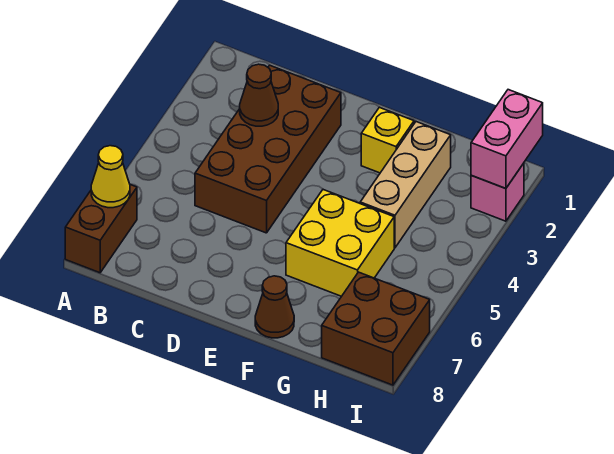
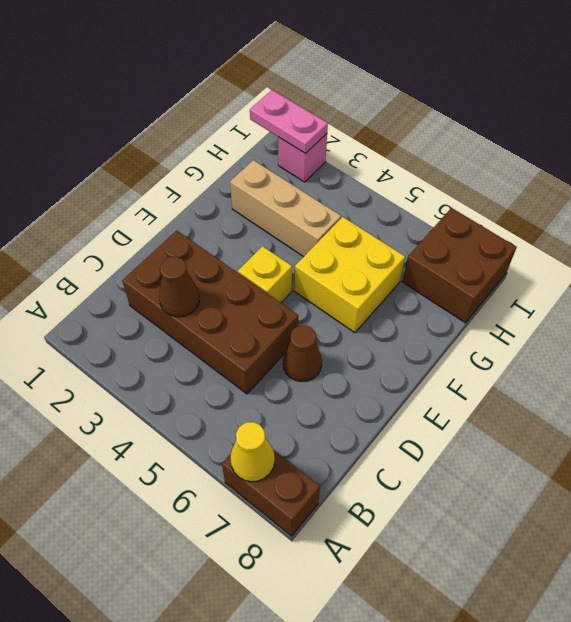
yellow brick F2 level 1 -> yellow brick E4 level 1
brown cone F8 level 1 -> brown cone D6 level 1
pink brick I1:I2 level 2 -> pink plate I1:I2 level 2

